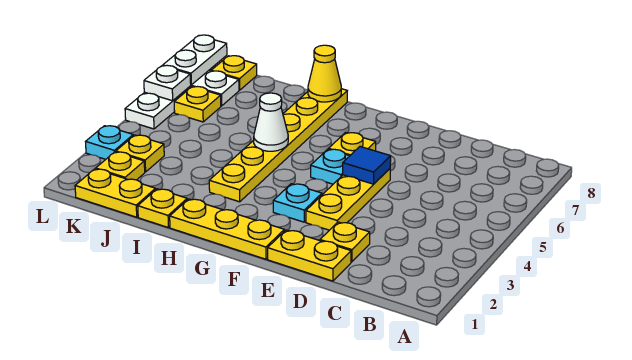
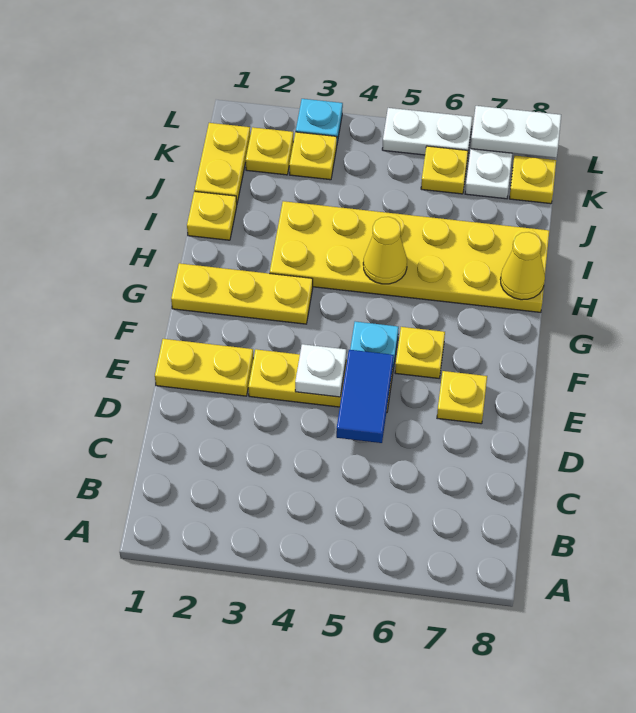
yellow plate D1:E1 level 1 -> yellow plate E1:E2 level 1
yellow plate D2 level 1 -> yellow plate E7 level 1
blue tile E5 level 2 -> blue tile D5:E5 level 2
yellow plate F1:H1 level 1 -> yellow plate G1:G3 level 1
cyan plate F3 level 1 -> none
yellow plate H3:H8 level 1 -> yellow plate H3:I8 level 1
white cone H5 level 2 -> yellow cone H5 level 2
white plate L6 level 2 -> white plate E4 level 2

